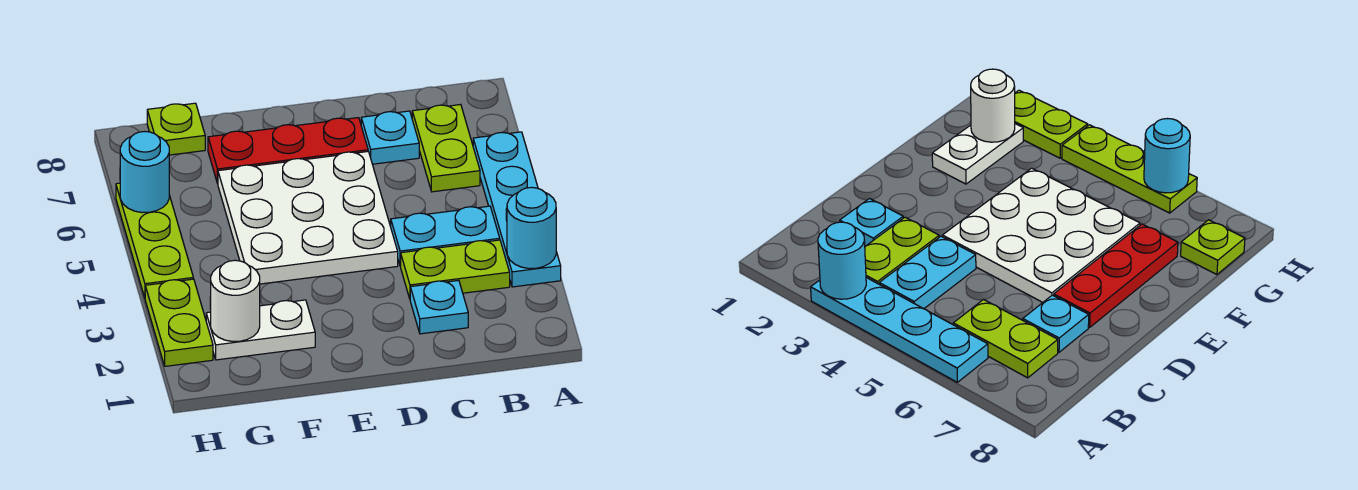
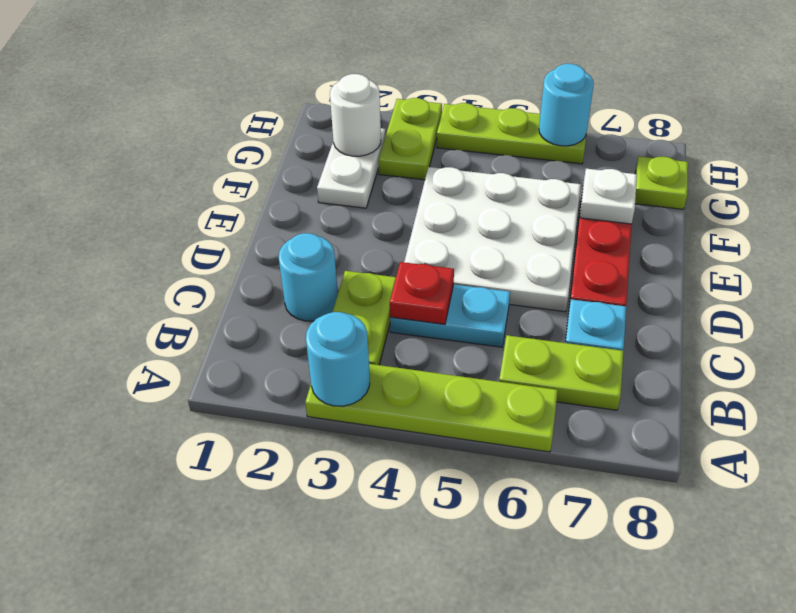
cyan plate A3:A6 level 1 -> lime plate A3:A6 level 1
cyan plate B4:C4 level 1 -> cyan plate C4:C5 level 1
cyan plate C2 level 1 -> cyan round brick C2 level 1
none -> red plate C4 level 2
none -> white plate F7 level 2
lime plate H2:H3 level 1 -> lime plate G3:H3 level 1

